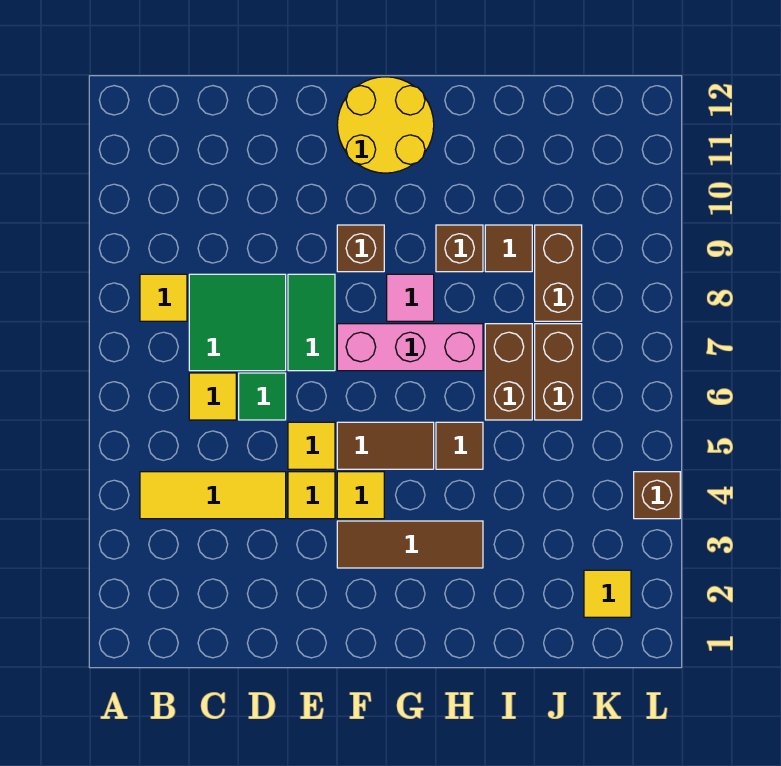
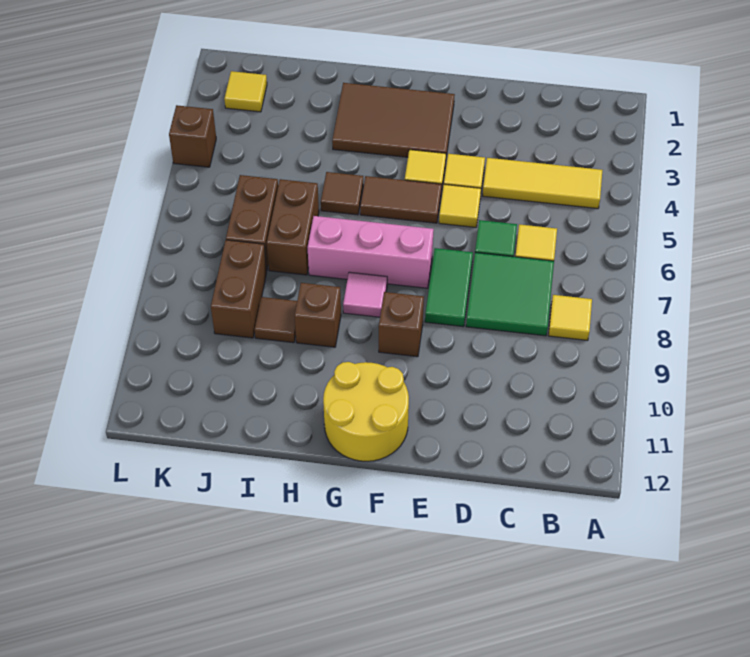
brown tile F3:H3 level 1 -> brown tile F2:H3 level 1

